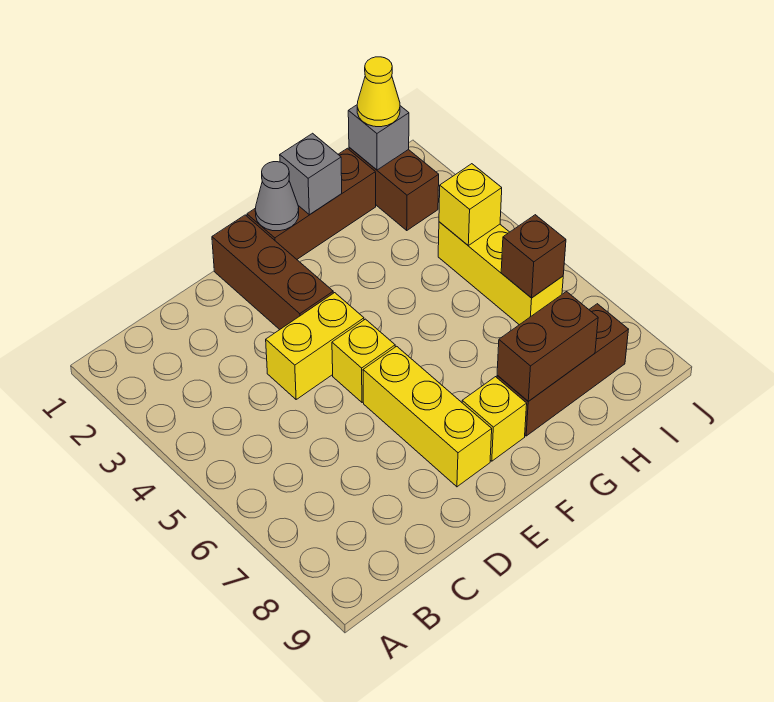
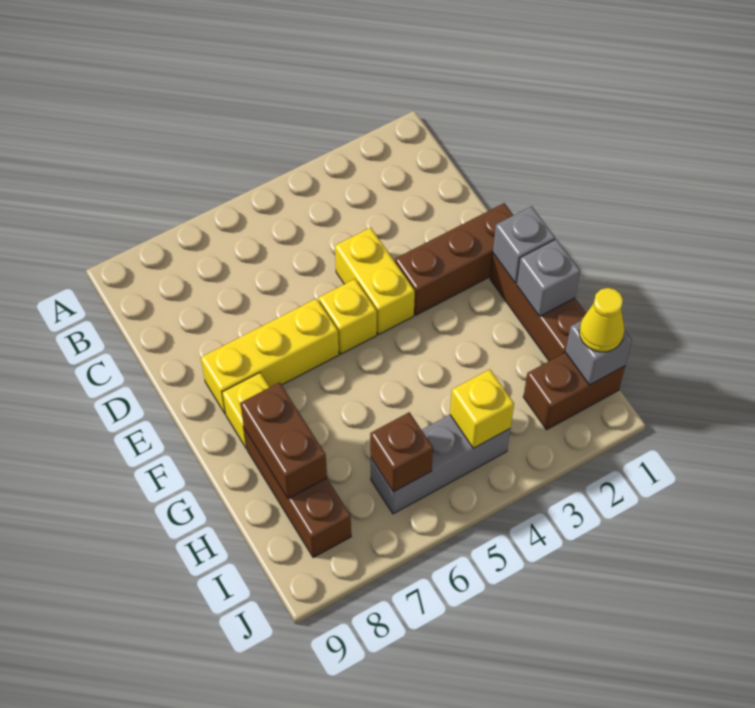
grey cone F1 level 2 -> grey brick F1 level 2
yellow brick I4:I6 level 1 -> grey brick I4:I6 level 1

